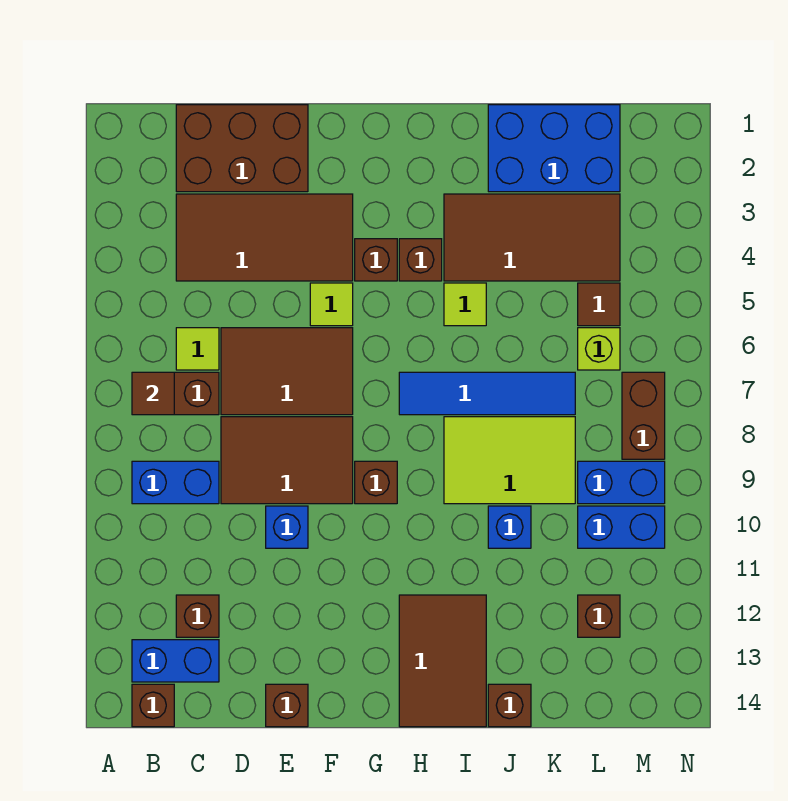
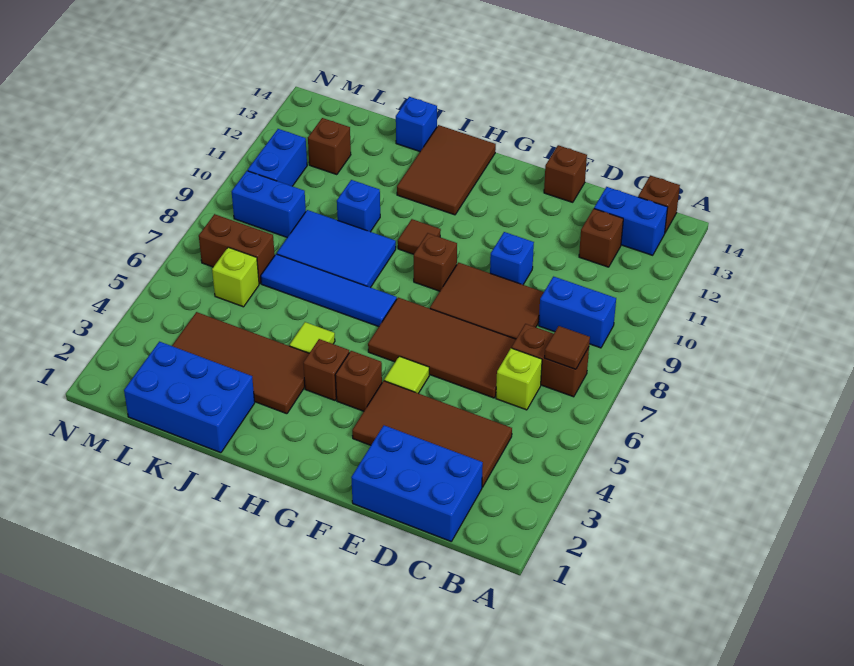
brown brick C1:E2 level 1 -> blue brick C1:E2 level 1
lime tile C6 level 1 -> lime brick C6 level 1
brown tile D6:F7 level 1 -> brown tile D6:G7 level 1
lime tile I8:K9 level 1 -> blue tile I8:K9 level 1
brown brick J14 level 1 -> blue brick J14 level 1
brown tile L5 level 1 -> brown tile H10 level 1
blue brick L10:M10 level 1 -> blue brick M10:M11 level 1
brown brick M7:M8 level 1 -> brown brick L7:M7 level 1

